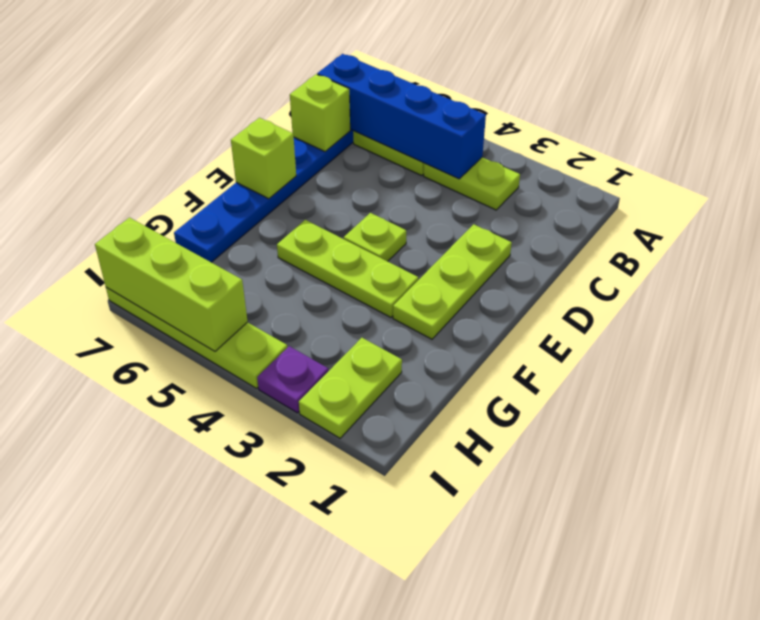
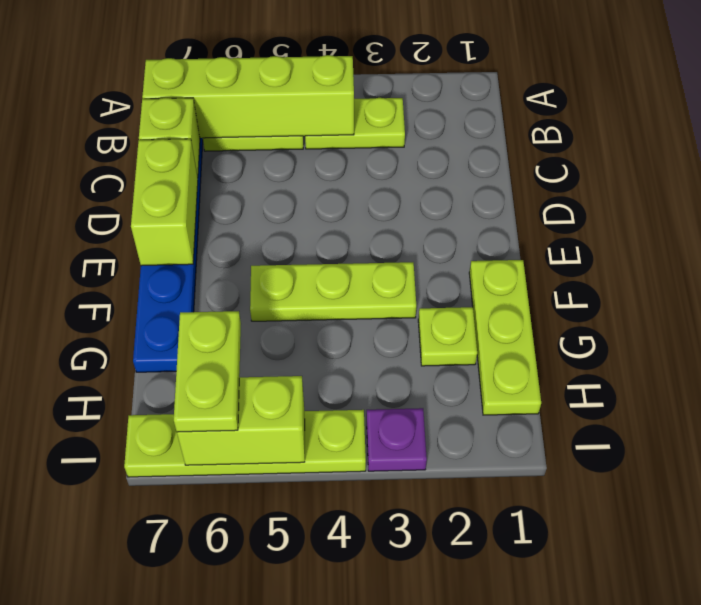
blue brick B4:B7 level 2 -> lime brick B4:B7 level 2
lime plate D2:F2 level 1 -> lime plate F1:H1 level 1
lime plate E4 level 1 -> lime plate G2 level 1
lime brick E7 level 2 -> lime brick D7:E7 level 2
lime plate H2:I2 level 1 -> lime plate H6:I6 level 3
lime brick I5:I7 level 2 -> lime brick I5:I6 level 2

